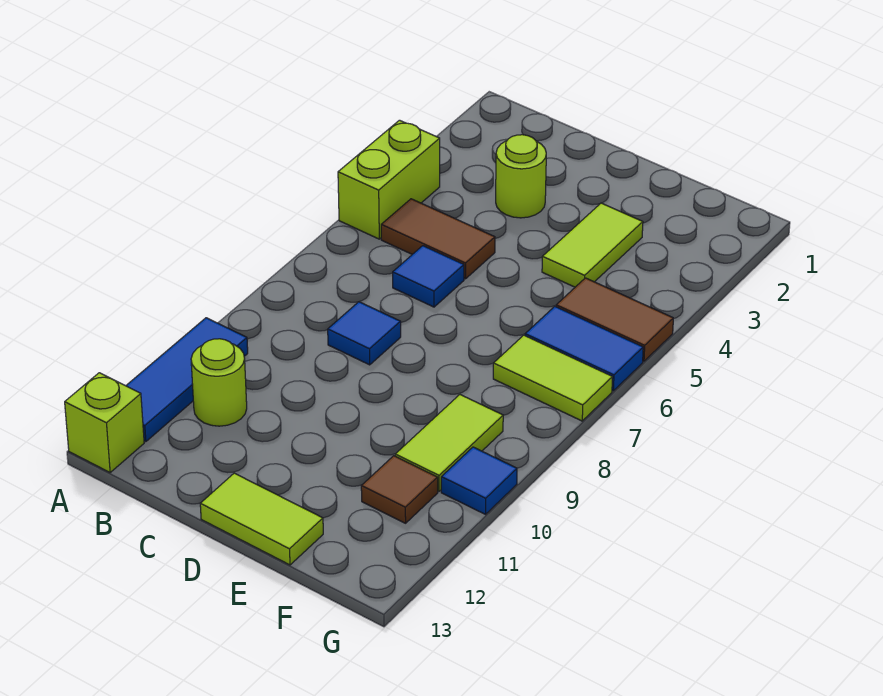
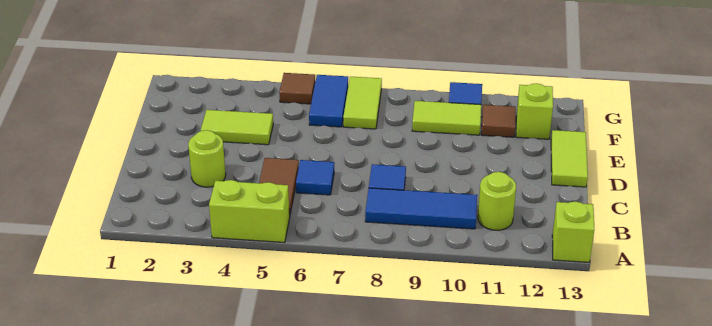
blue tile A10:A12 level 1 -> blue tile B8:B10 level 1
brown tile F5:G5 level 1 -> brown tile G5 level 1
none -> lime brick F12 level 1

